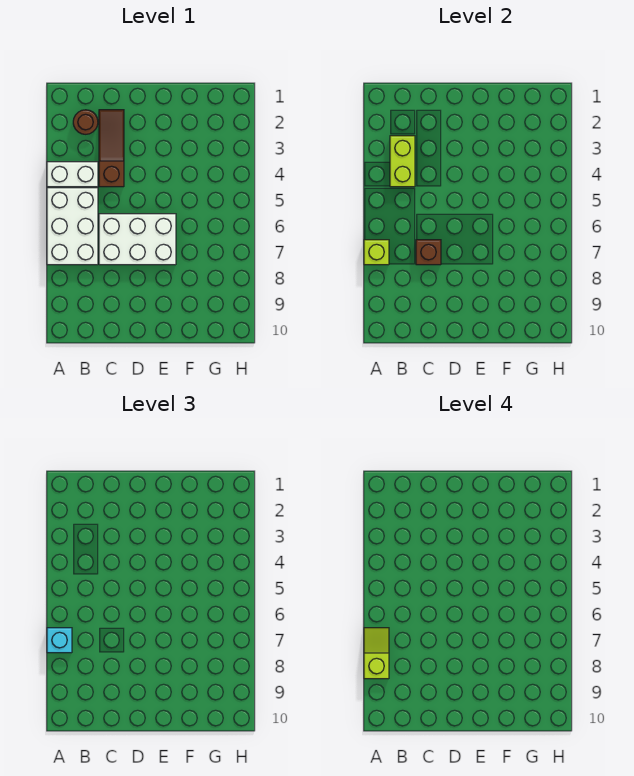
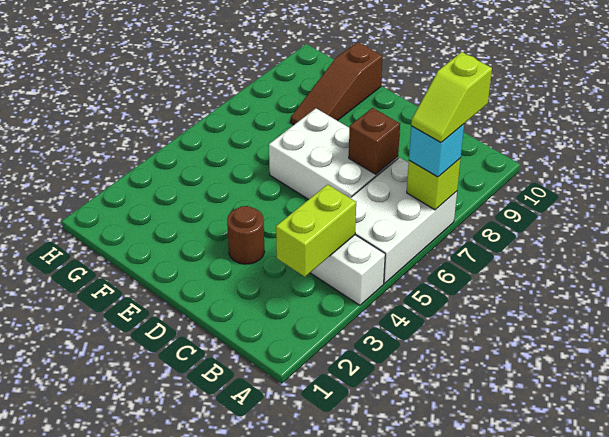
brown round brick B2 level 1 -> brown round brick D3 level 1
brown slope C2:C4 level 1 top 4 -> brown slope F8:F10 level 1 top 10

